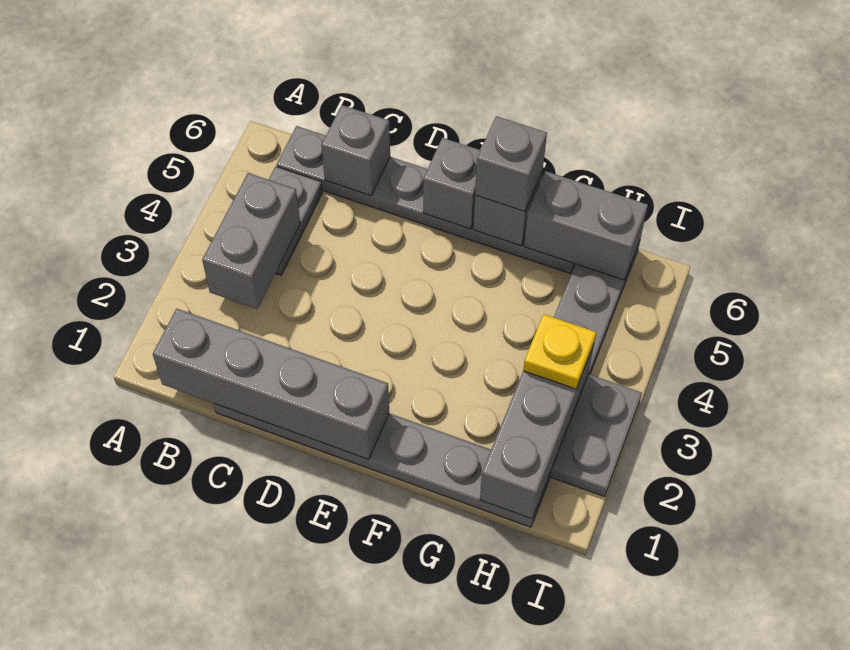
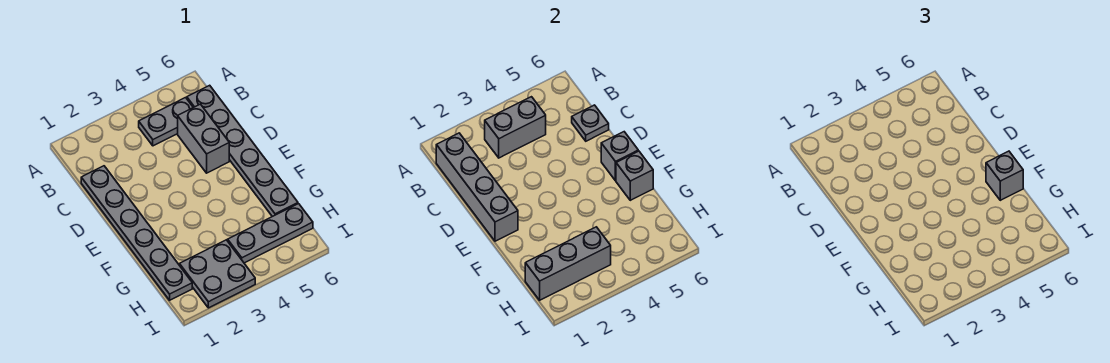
grey brick C6 level 2 -> grey plate C6 level 2
grey brick G6:H6 level 2 -> grey brick C5:D5 level 1
yellow plate H3 level 3 -> none

